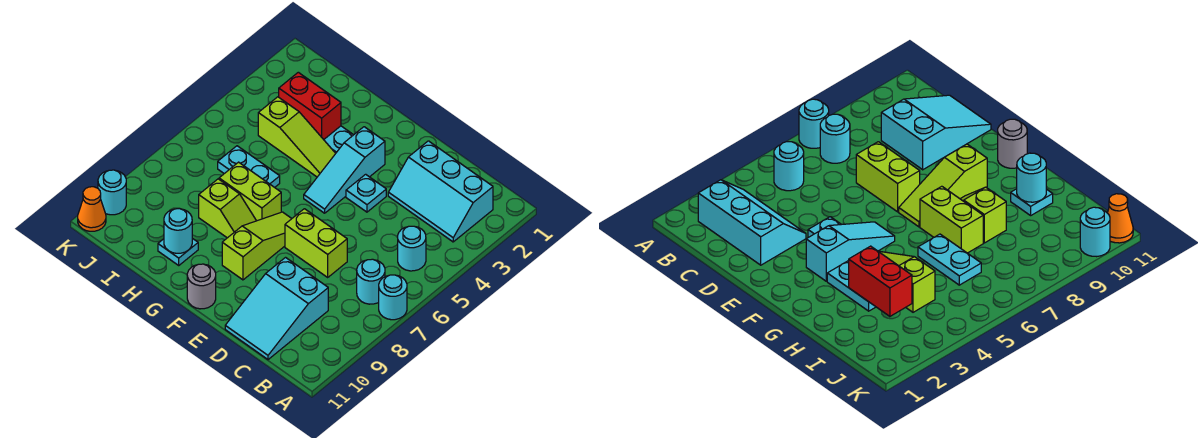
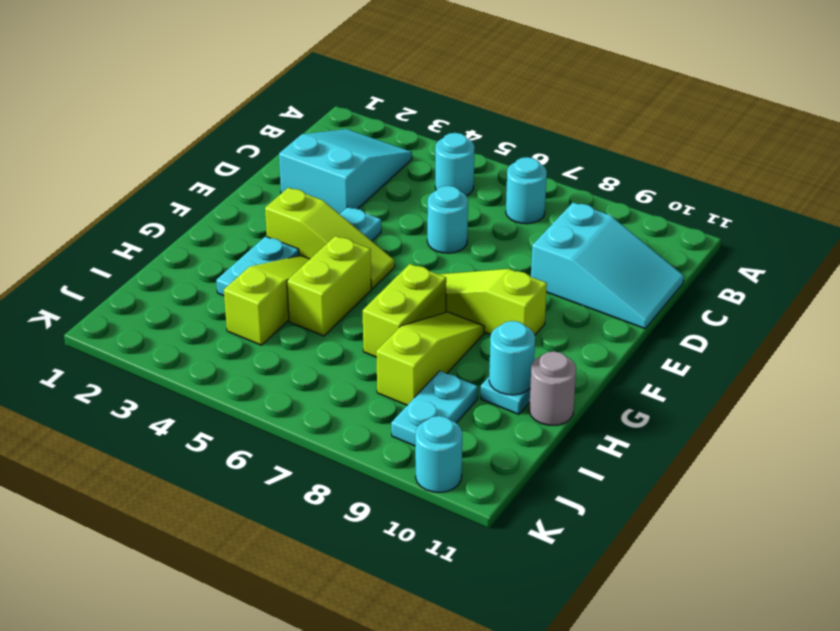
cyan round brick A7 level 1 -> cyan round brick D6 level 1
cyan slope B2:D3 level 1 top 2 -> cyan slope B2:D3 level 1 top D
lime brick D7:E7 level 1 -> lime brick G5:H5 level 1
cyan slope F3:F5 level 1 top 3 -> lime slope F3:F5 level 1 top 3
grey round brick F11 level 1 -> grey round brick H11 level 1
lime slope G8:H8 level 1 top H -> lime slope G8:I8 level 1 top I
red brick H3:I3 level 2 -> none
cyan plate H6:I6 level 1 -> cyan plate I9:J9 level 1
orange cone K11 level 1 -> none

